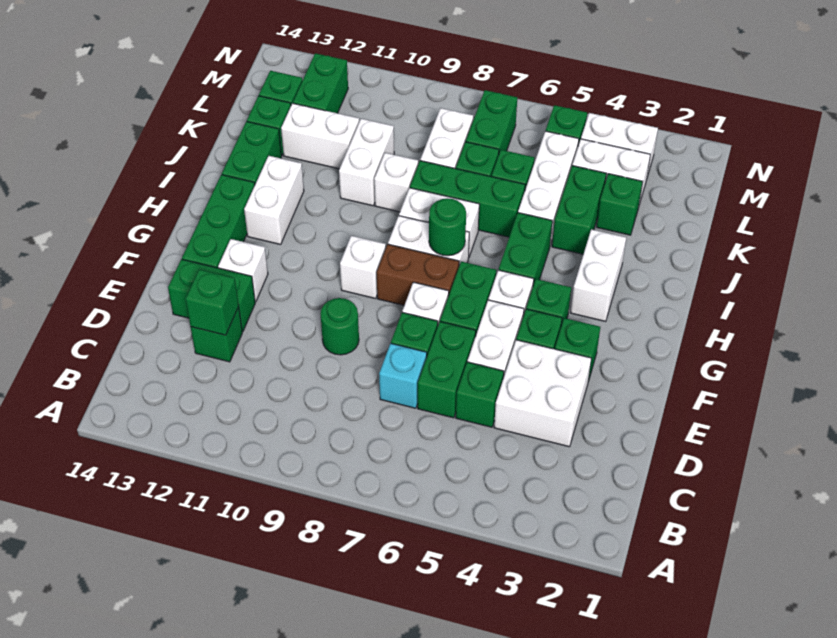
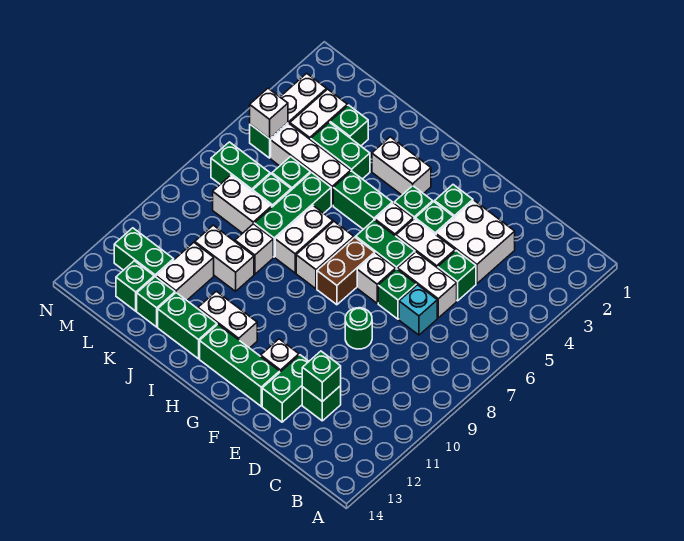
green brick D6:E6 level 1 -> white brick D6:E6 level 1
white brick G9 level 1 -> white brick M5 level 2
green round brick H7 level 2 -> none

